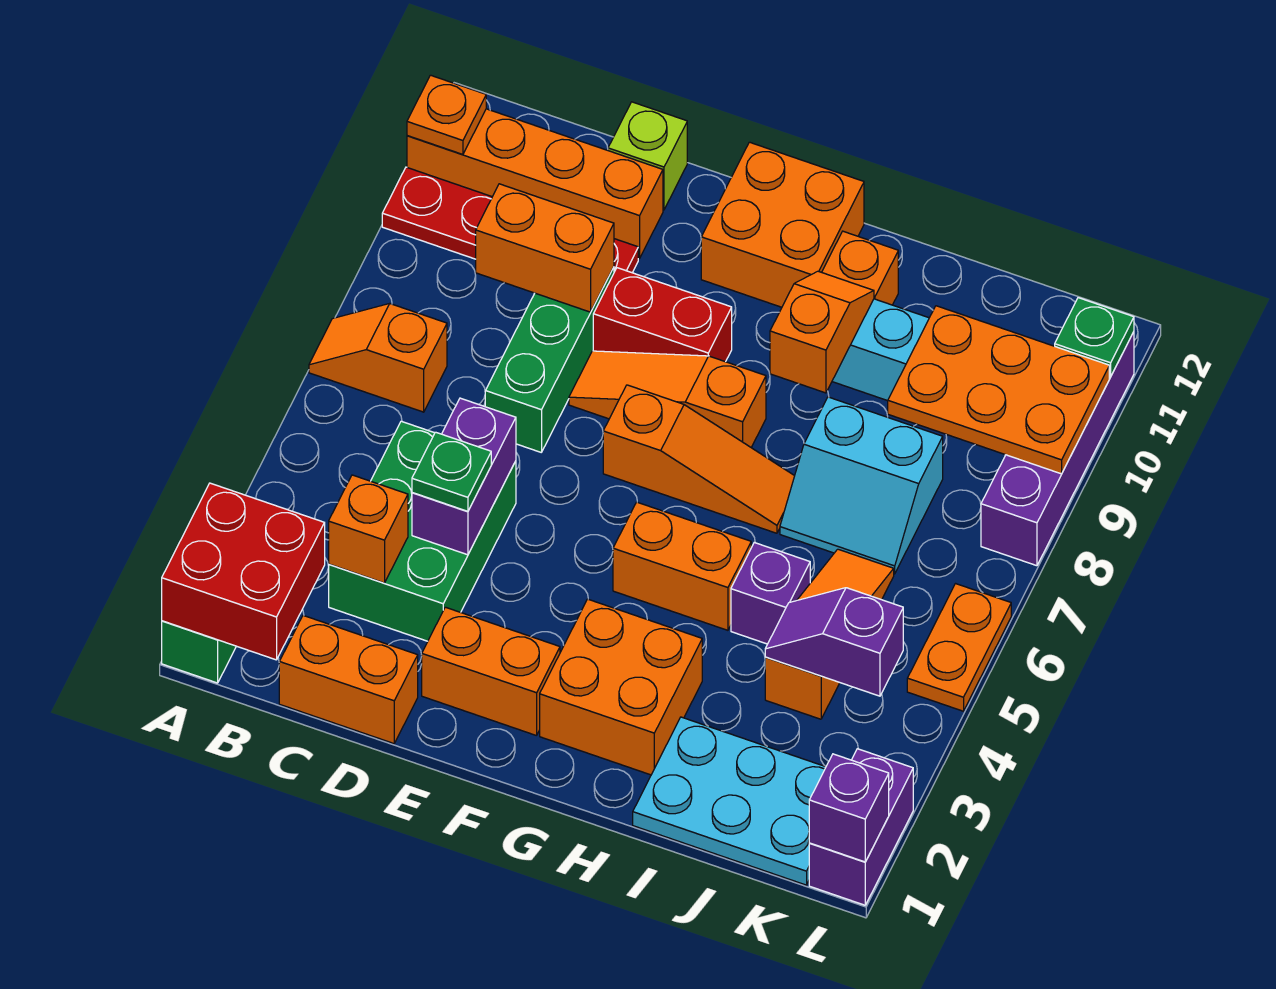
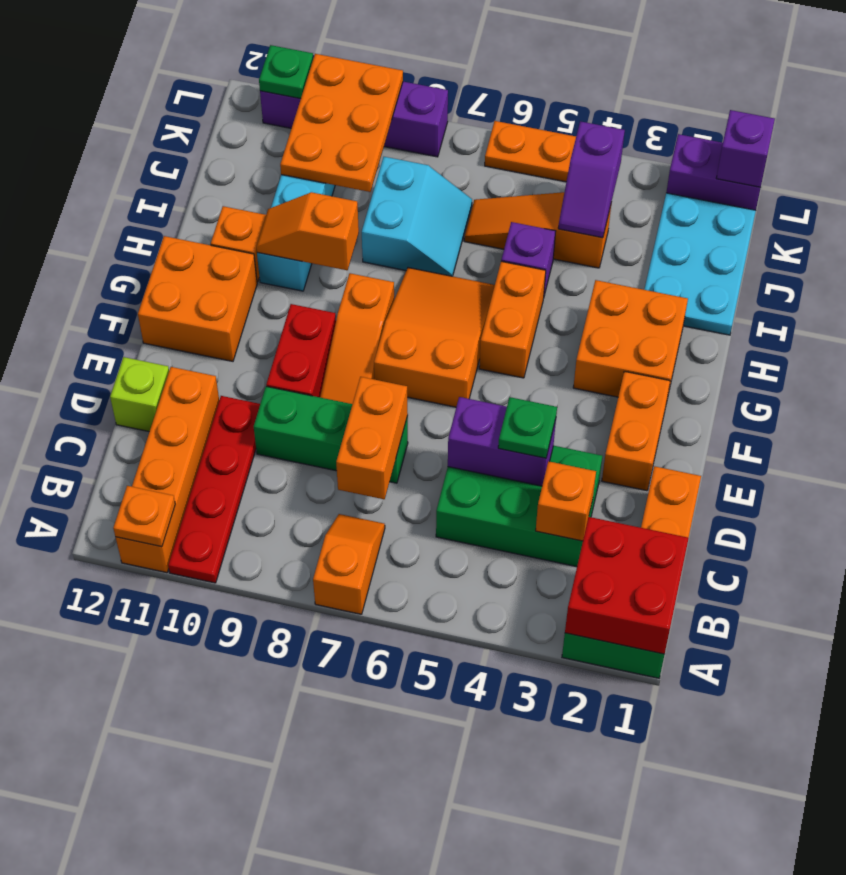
orange slope A7:B7 level 1 top B -> orange slope A7:B7 level 1 top A
orange brick C9:D9 level 2 -> orange brick C7:D7 level 2
orange slope F7:H7 level 1 top F -> orange slope F6:H7 level 1 top F

